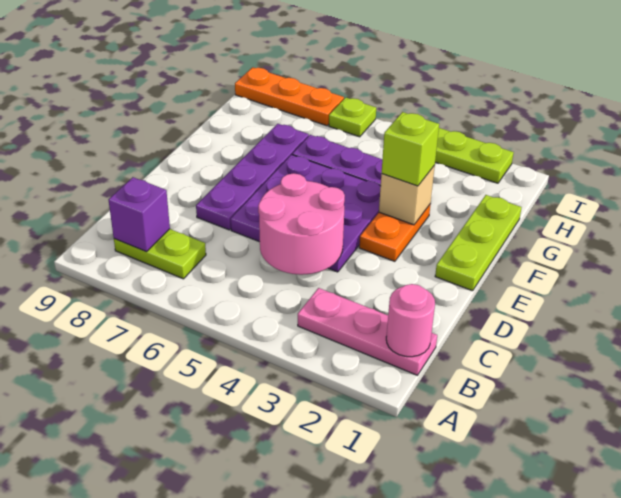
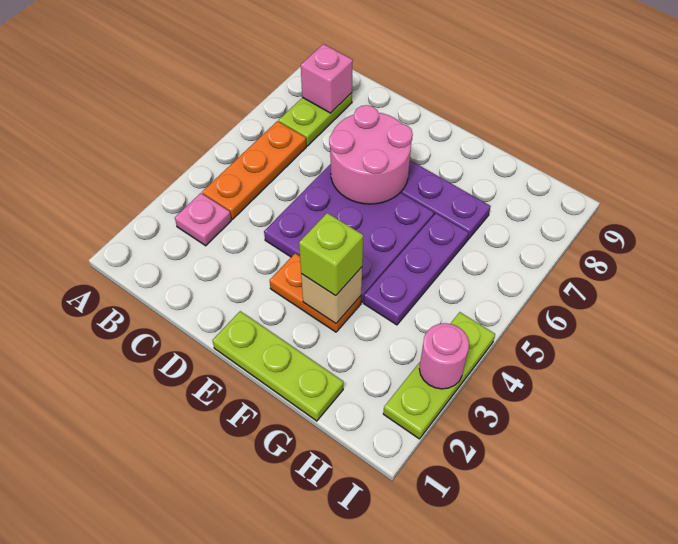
pink plate B1:B3 level 1 -> pink plate B3 level 1
pink round brick B1 level 2 -> pink round brick I3 level 2
purple brick B8 level 2 -> pink brick B8 level 2
pink round brick C4:D5 level 2 -> pink round brick D6:E7 level 2
lime plate I6 level 1 -> none
orange plate I7:I9 level 1 -> orange plate B4:B6 level 1

